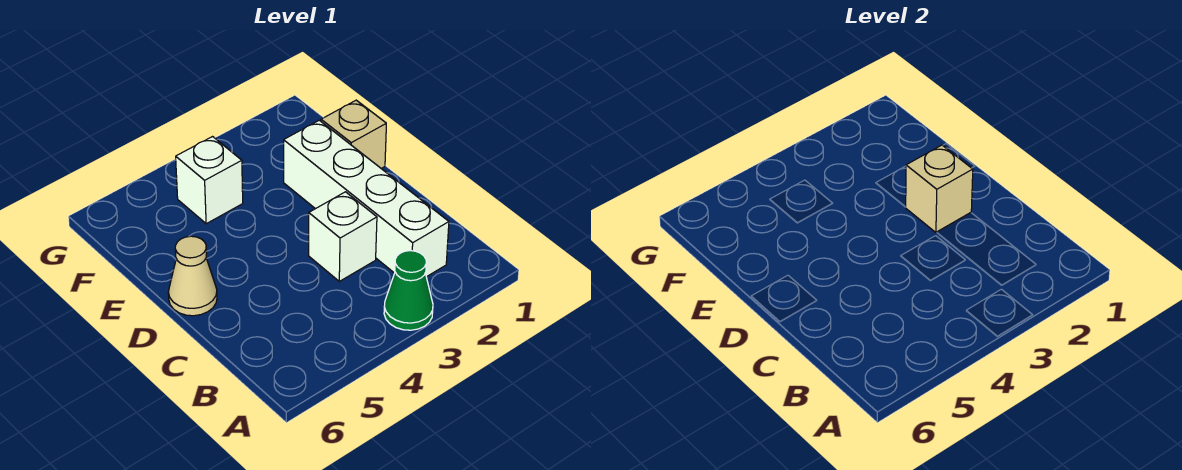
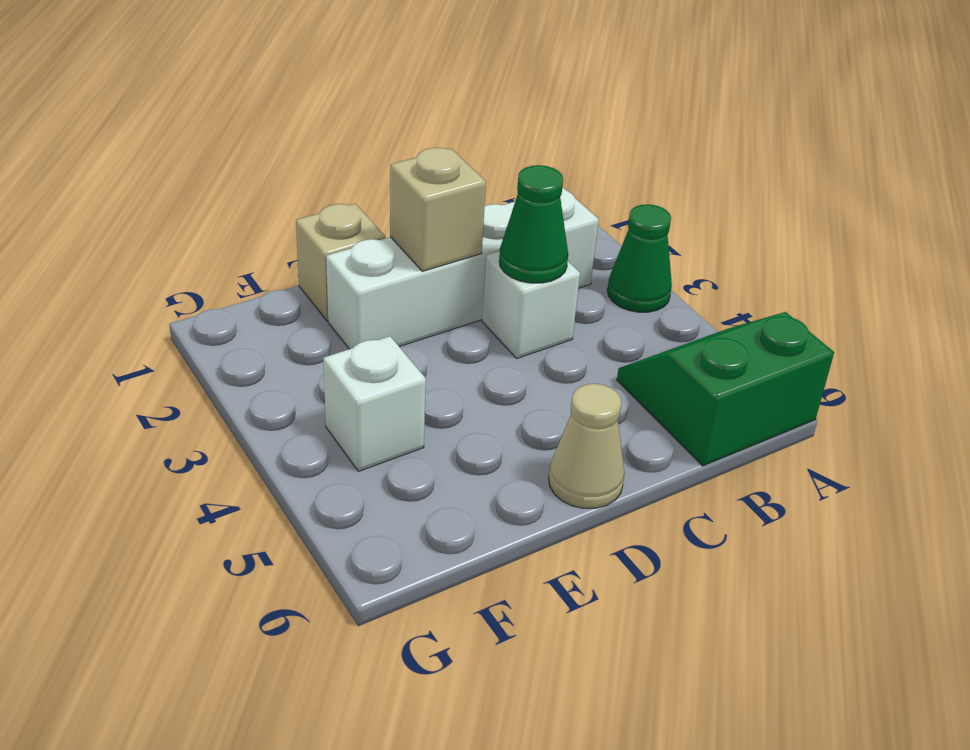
none -> green slope A5:B6 level 1 top 6
none -> green cone C3 level 2

